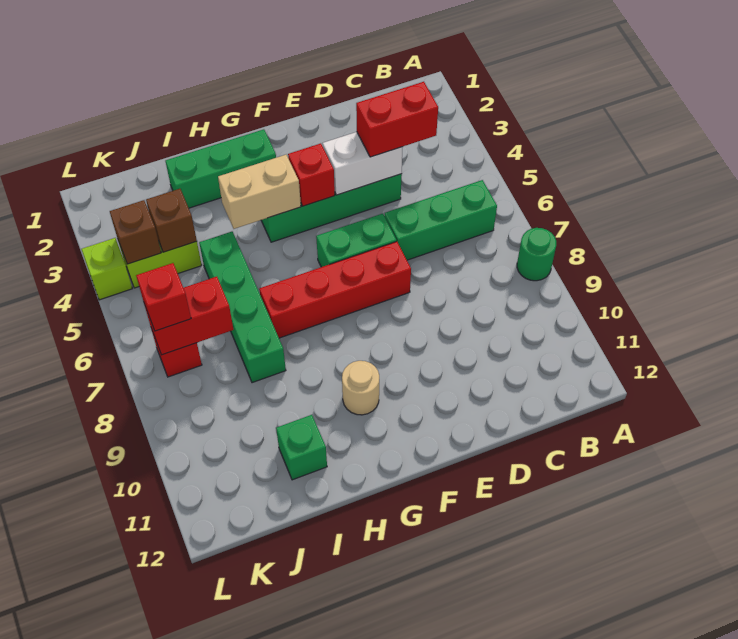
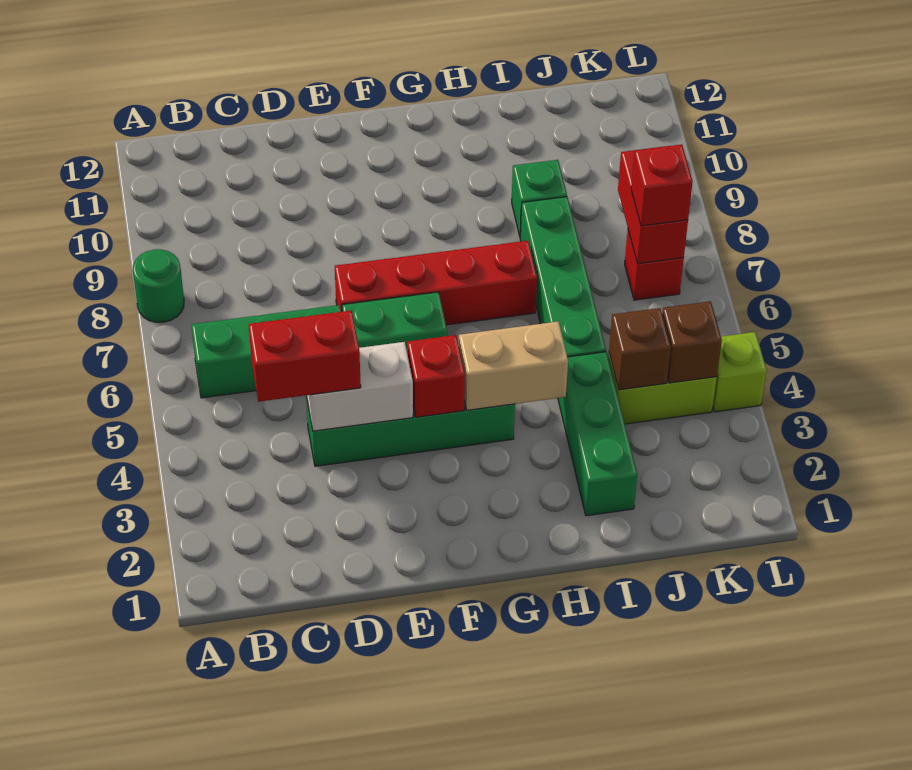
green brick G2:I2 level 1 -> green brick I2:I4 level 1
tan round brick G10 level 1 -> none
green brick I11 level 1 -> green brick I9 level 1
red brick J7:K7 level 2 -> red brick K7:K8 level 2

